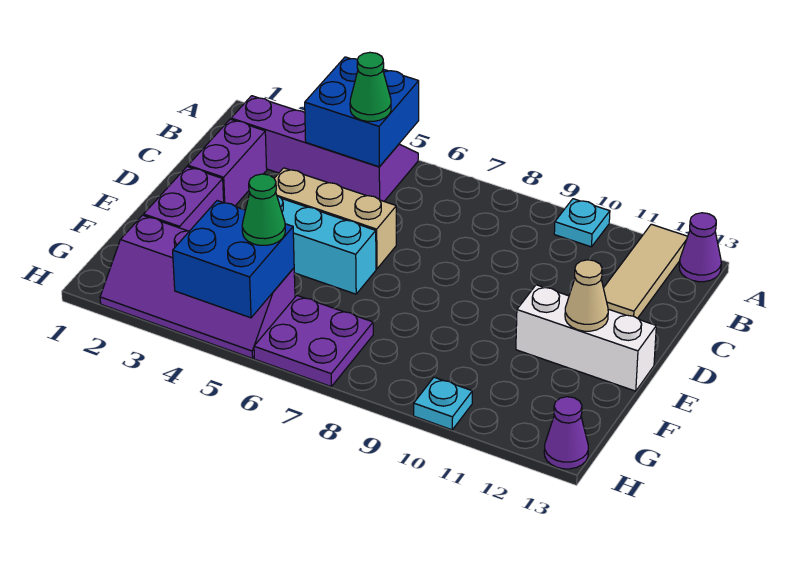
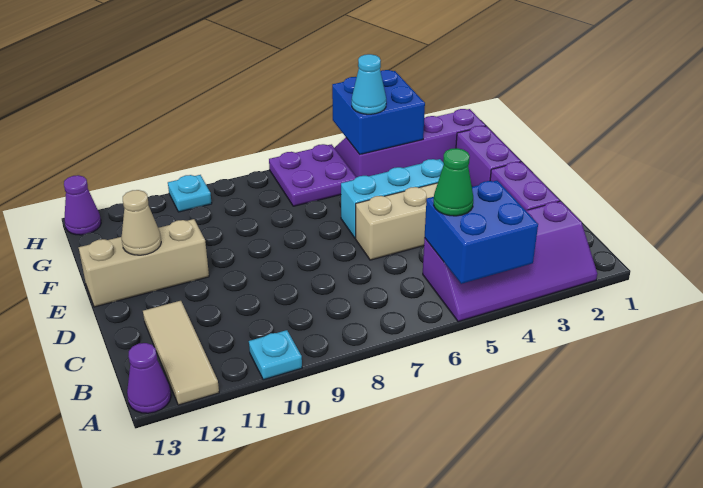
white brick E11:E13 level 1 -> tan brick E11:E13 level 1
green cone G5 level 3 -> cyan cone G5 level 3

